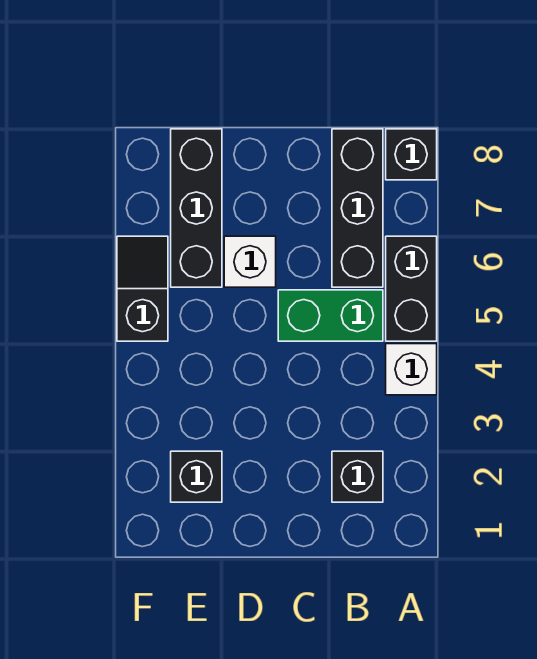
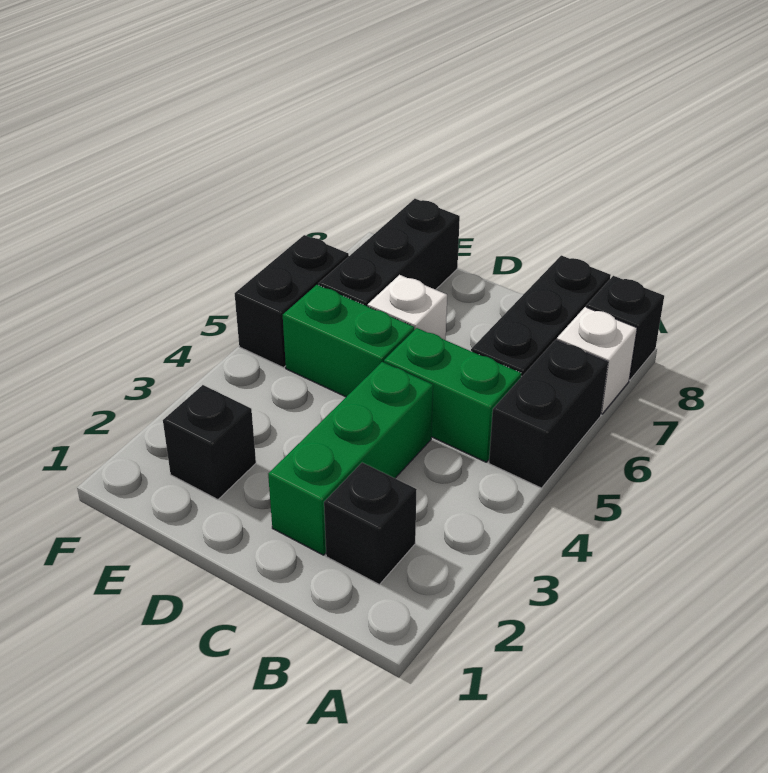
white brick A4 level 1 -> white brick A7 level 1
none -> green brick C2:C4 level 1
none -> green brick D5:E5 level 1
black slope F5:F6 level 1 top 5 -> black brick F5:F6 level 1

